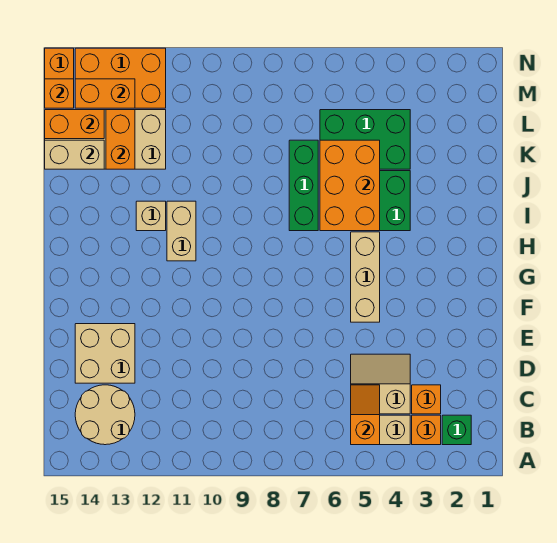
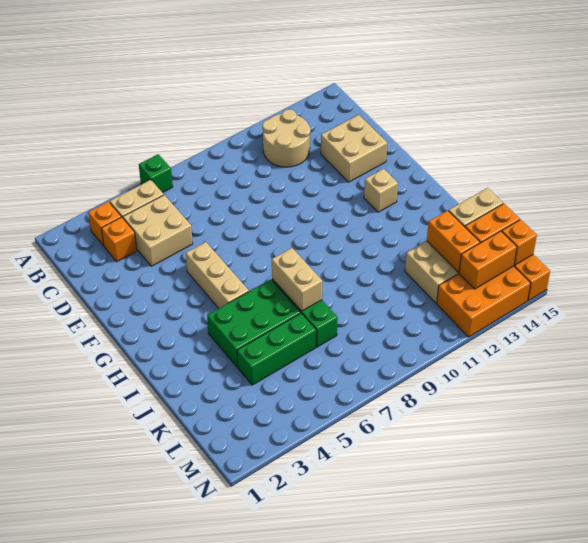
green brick B2 level 1 -> green brick A6 level 1
orange slope B5:C5 level 2 top B -> none
tan round brick B13:C14 level 1 -> tan round brick B11:C12 level 1
tan slope C4:D5 level 1 top C -> tan brick C4:D5 level 1
tan brick H11:I11 level 1 -> tan brick I7:J7 level 2
orange brick I5:K6 level 2 -> none
tan brick I12 level 1 -> tan brick G13 level 1
green brick K4:L6 level 1 -> green brick K4:K6 level 1

